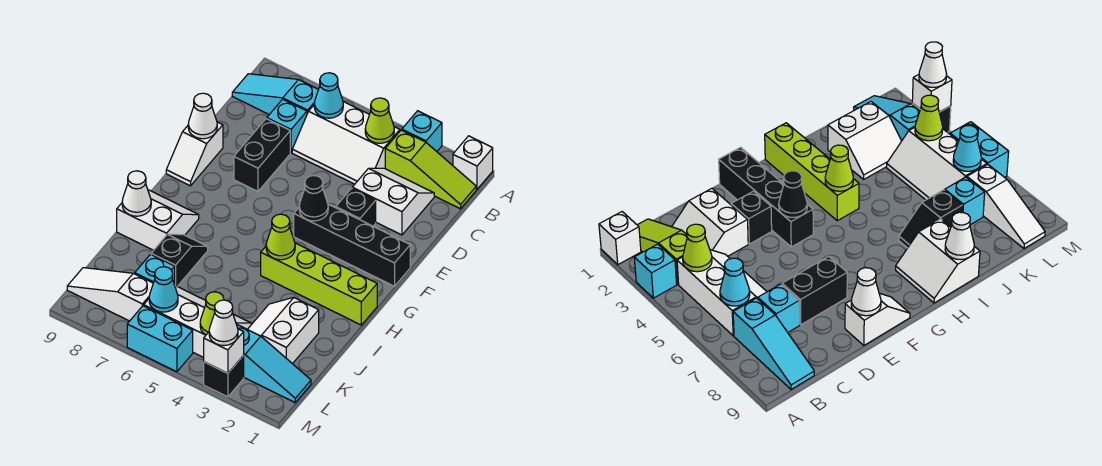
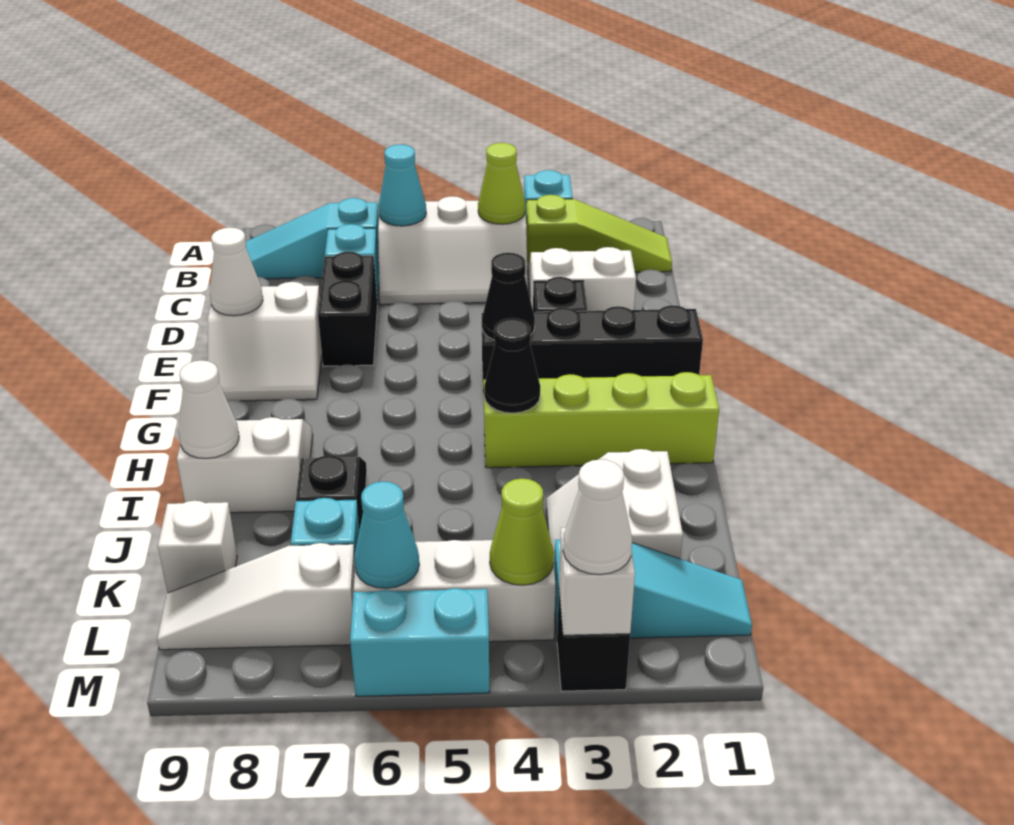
white brick A1 level 1 -> white brick K9 level 1
white slope E9:F9 level 1 top E -> white slope E8:F9 level 1 top E
lime cone H4 level 2 -> black cone H4 level 2

